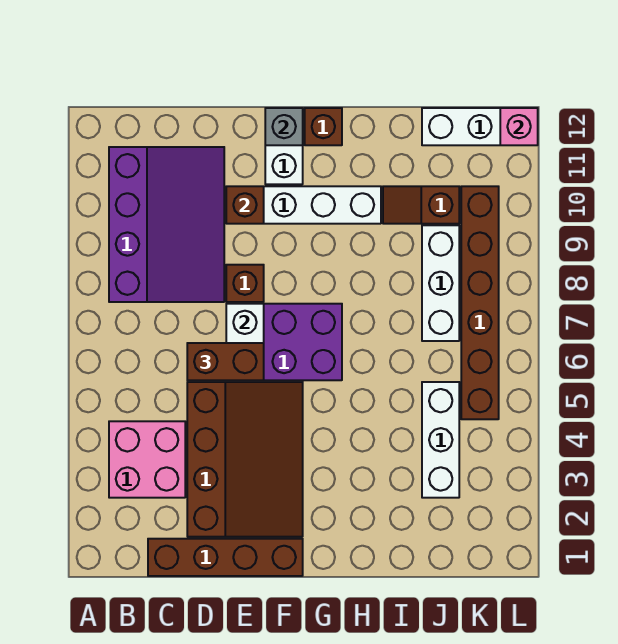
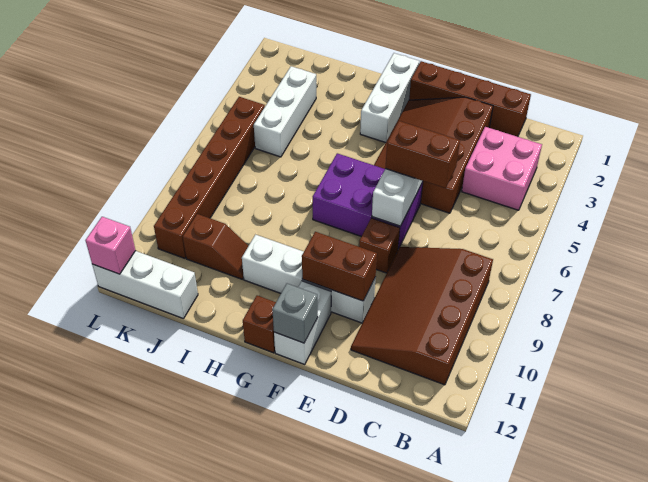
purple slope B8:D11 level 1 top B -> brown slope B8:D11 level 1 top B
brown brick E10 level 2 -> brown brick E10:F10 level 2
white brick J7:J9 level 1 -> white brick G1:G3 level 1

